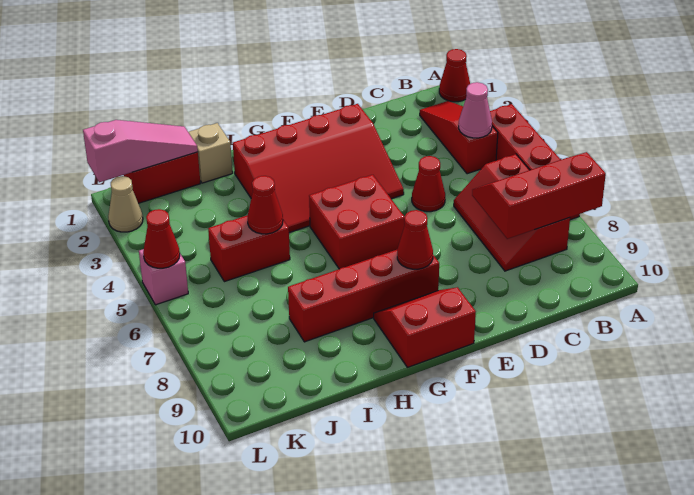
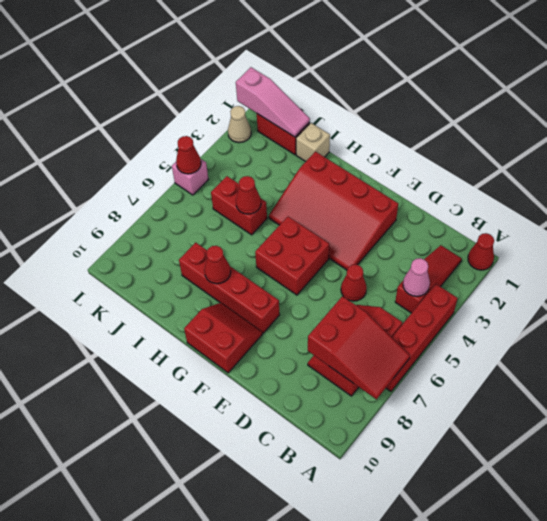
red slope A7:C8 level 2 top 8 -> red slope A7:C8 level 2 top C
red cone F8 level 2 -> red cone H8 level 2

